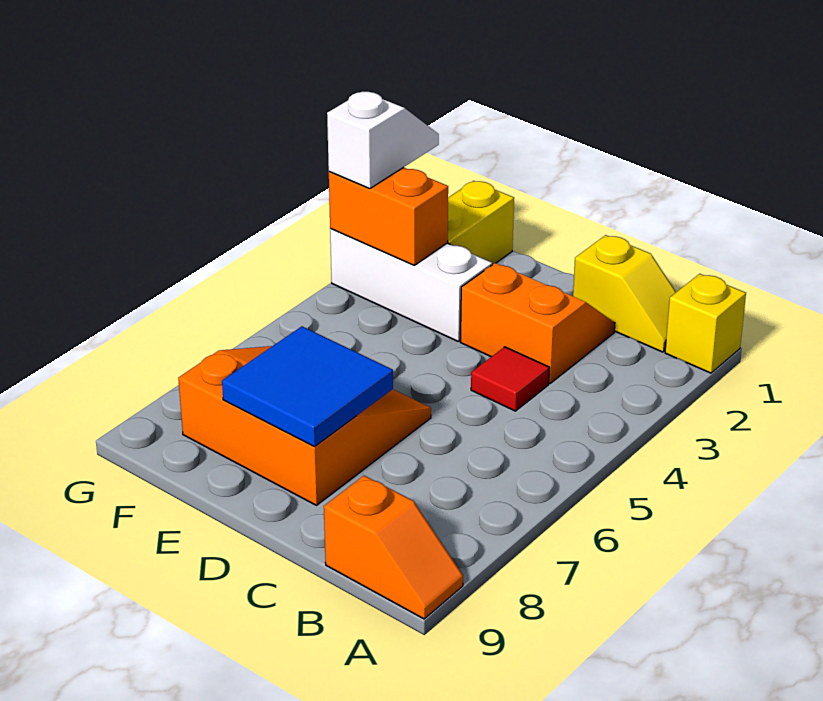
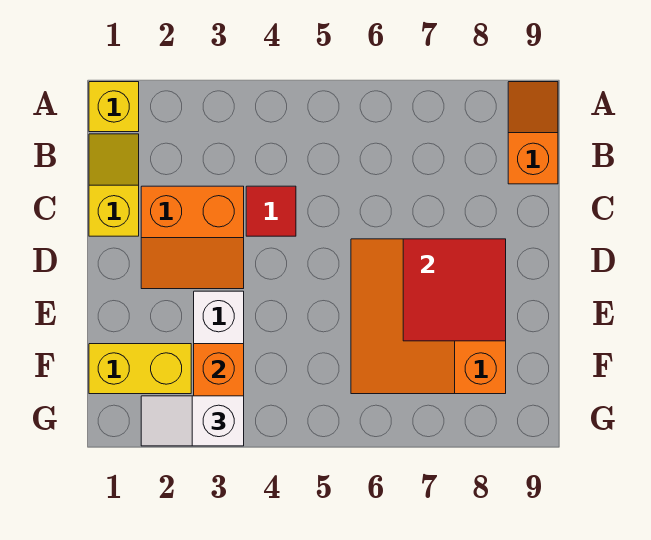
orange slope C2:D3 level 1 top 3 -> orange slope C2:D3 level 1 top C
blue tile D7:E8 level 2 -> red tile D7:E8 level 2

